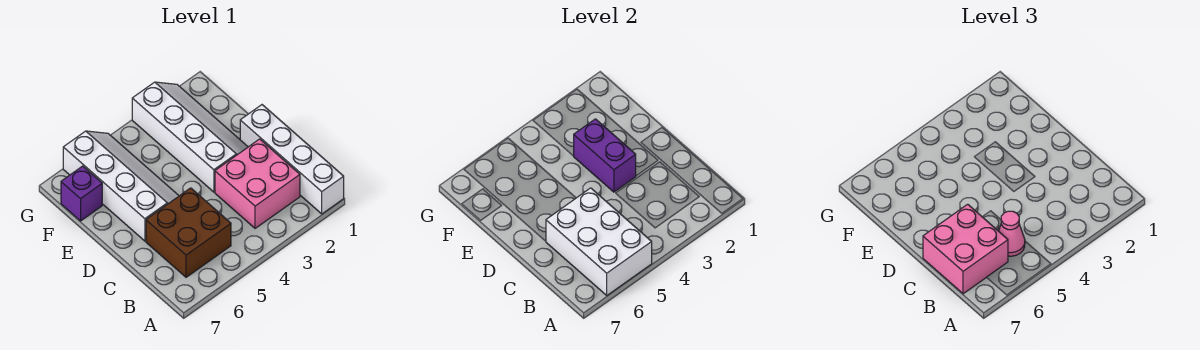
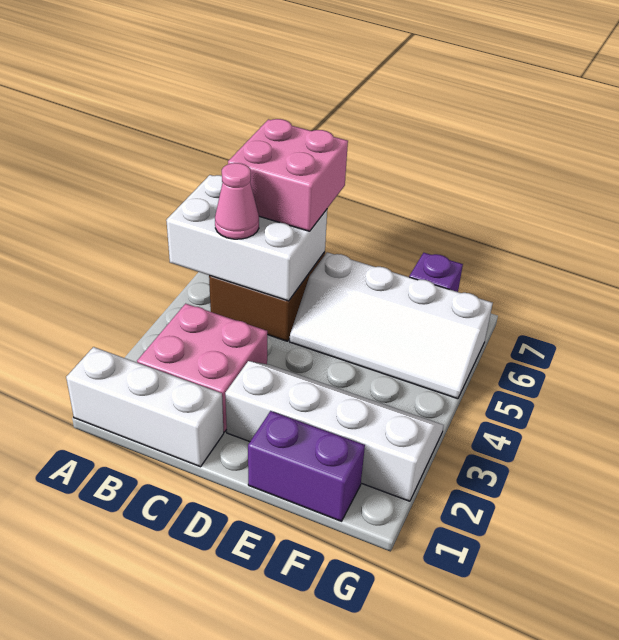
white brick A1:D1 level 1 -> white brick A1:C1 level 1
white slope D2:G3 level 1 top 3 -> white slope D2:G3 level 1 top 2
purple brick D3:E3 level 2 -> purple brick E1:F1 level 1

